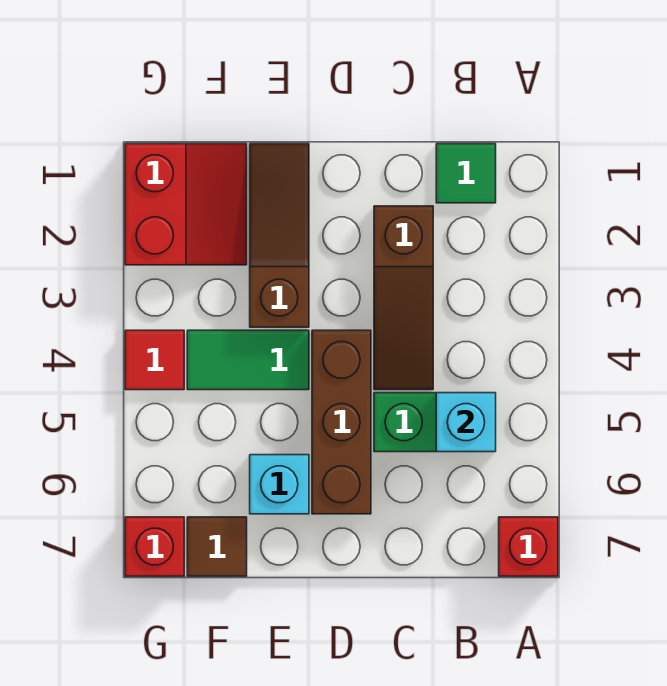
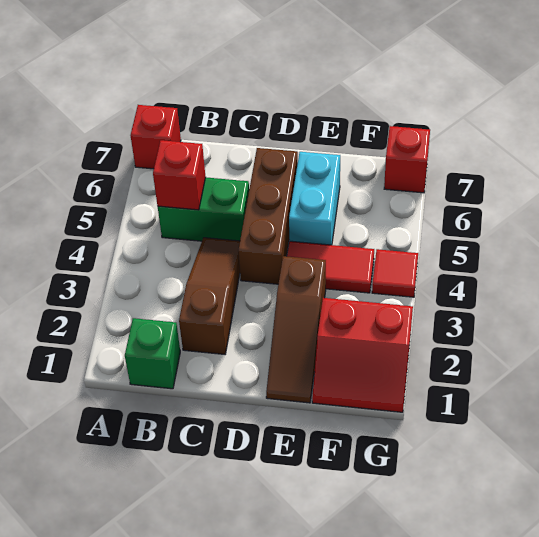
green tile B1 level 1 -> green brick B1 level 1
cyan brick B5 level 2 -> red brick B5 level 2
green tile E4:F4 level 1 -> red tile E4:F4 level 1
cyan brick E6 level 1 -> cyan brick E5:E6 level 1
red slope F1:G2 level 1 top G -> red slope F1:G2 level 1 top 2
brown tile F7 level 1 -> none

